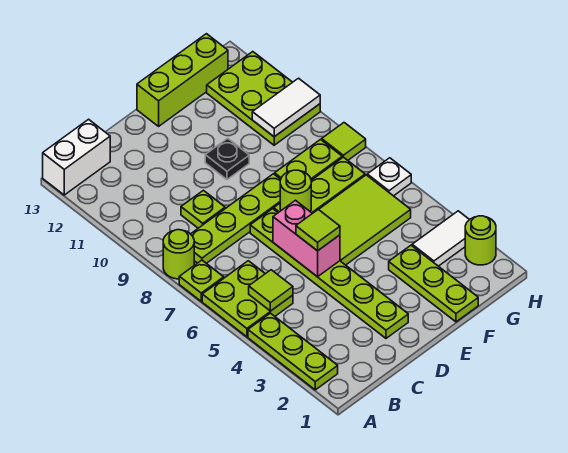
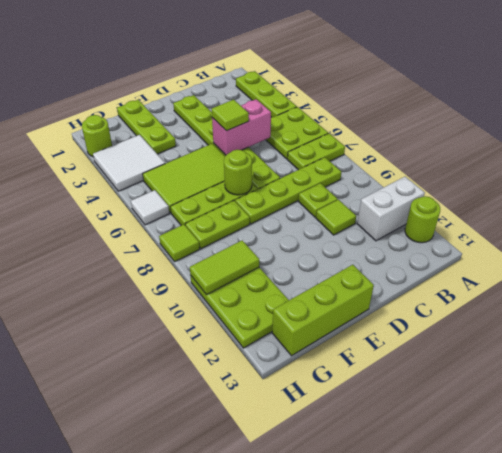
lime plate A7 level 1 -> lime plate A7:B7 level 1
lime round brick A8 level 1 -> lime round brick A12 level 1
white brick A13:B13 level 1 -> white brick A11:B11 level 1
lime tile B5 level 2 -> lime tile C10 level 1
pink brick D5:D6 level 2 -> pink brick C5:D5 level 2
black plate E10 level 1 -> none
white tile G3:H3 level 1 -> white tile G3:H4 level 1
white tile G10:H10 level 2 -> lime tile G10:H10 level 2
white plate H6 level 1 -> white tile H6 level 1

